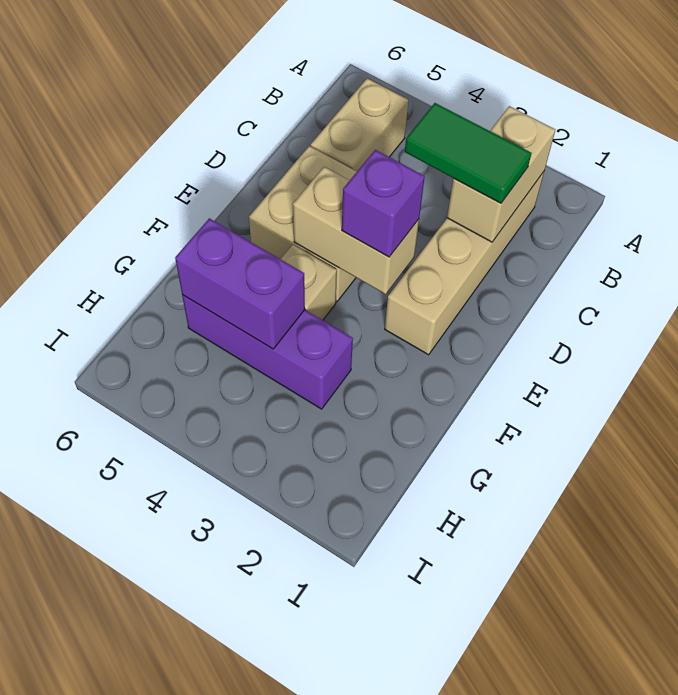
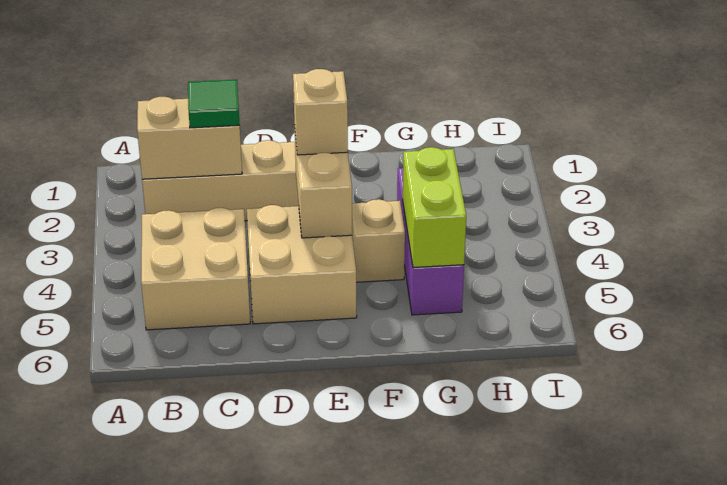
tan brick B5:C5 level 1 -> tan brick B4:C5 level 1
green tile C2:C3 level 3 -> green tile C2 level 3
purple brick E3 level 3 -> tan brick E3 level 3
purple brick G4:G5 level 2 -> lime brick G4:G5 level 2

